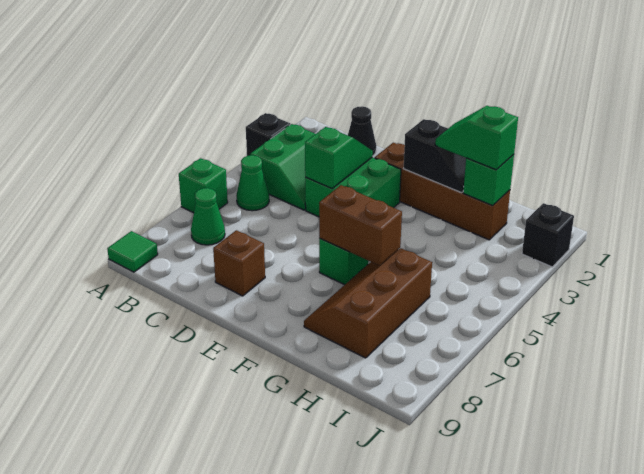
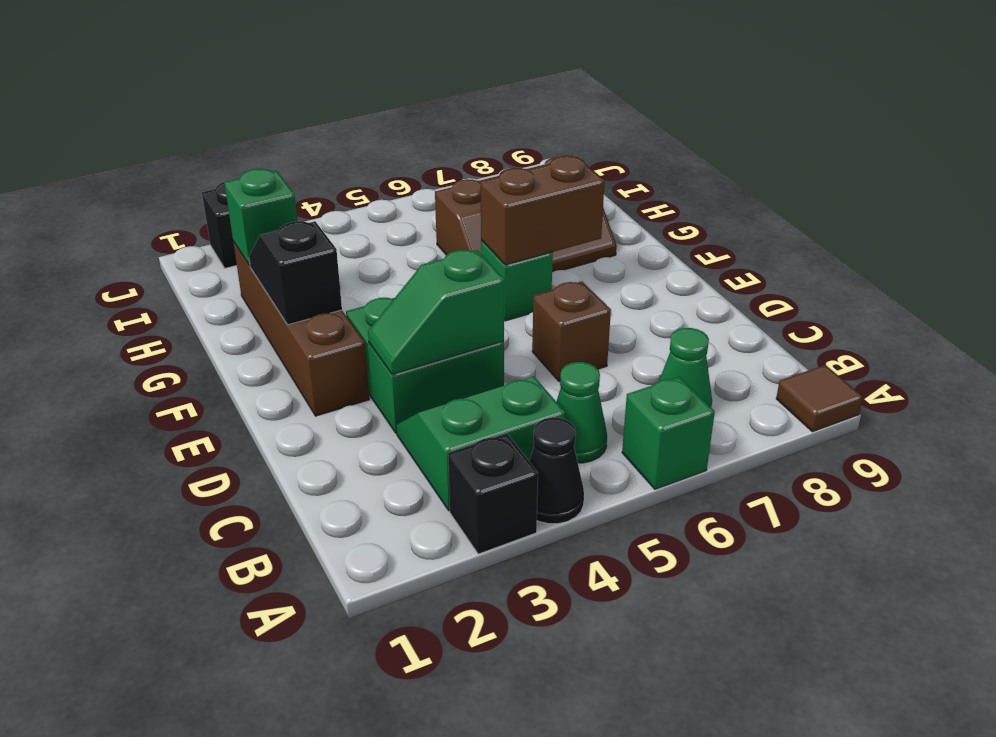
green tile A9 level 1 -> brown tile A9 level 1
black cone C1 level 1 -> black cone A4 level 1
brown brick D8 level 1 -> brown brick D6 level 1
brown brick F6:G6 level 2 -> brown brick F6:F7 level 2
green slope G2:H2 level 3 top H -> none

